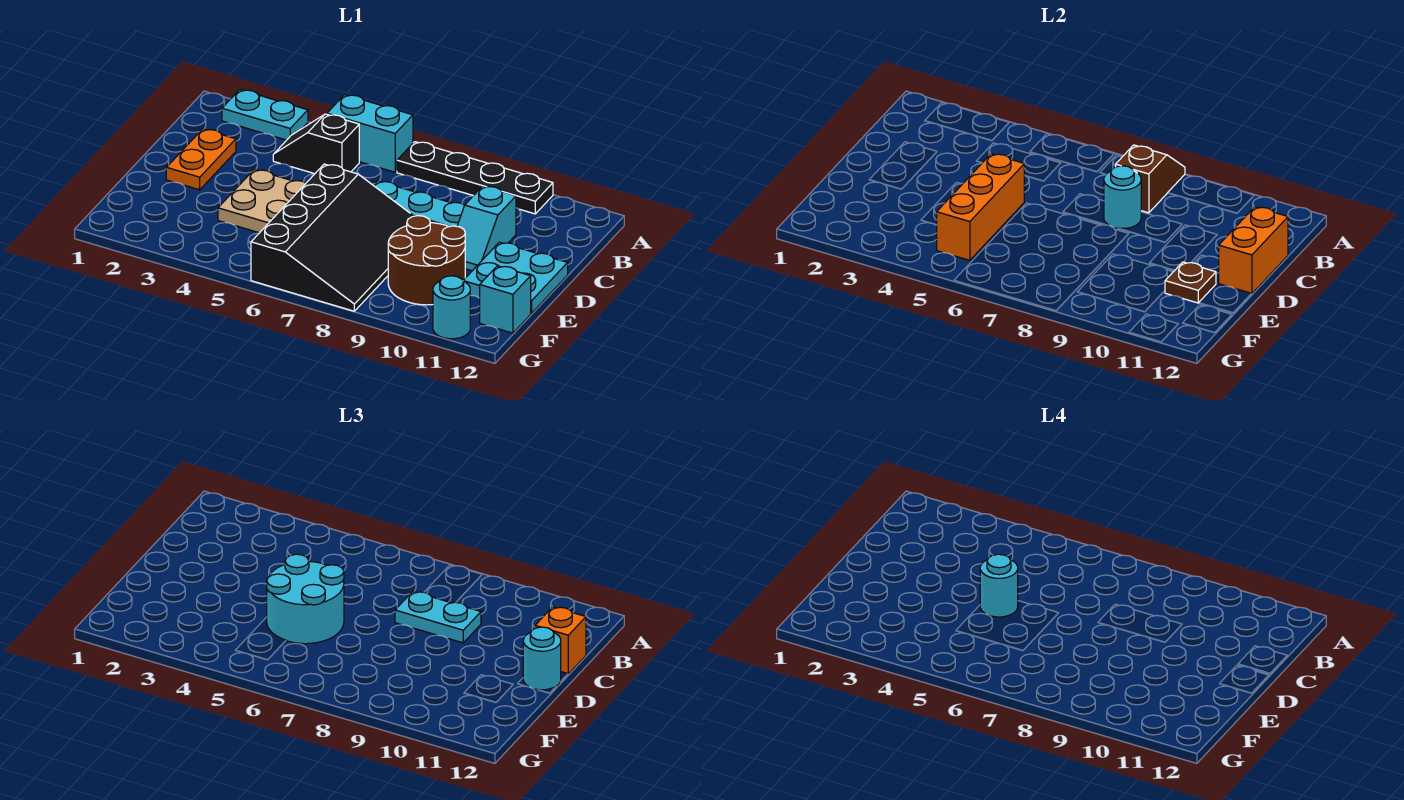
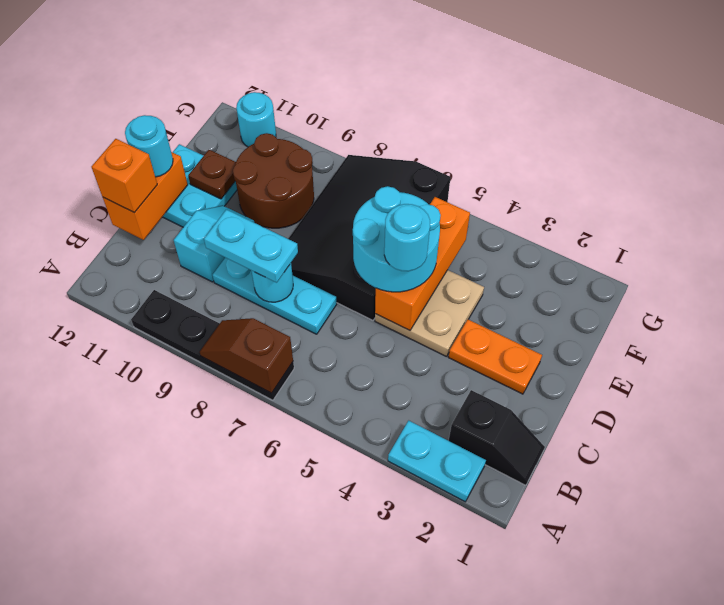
cyan brick A5:A6 level 1 -> none
brown slope A8:B8 level 2 top B -> brown slope A7:A8 level 2 top 7
black slope B4:B5 level 1 top 5 -> black slope B1:B2 level 1 top 2
orange plate C2:D2 level 1 -> orange plate D2:D3 level 1
cyan brick F12 level 1 -> none

